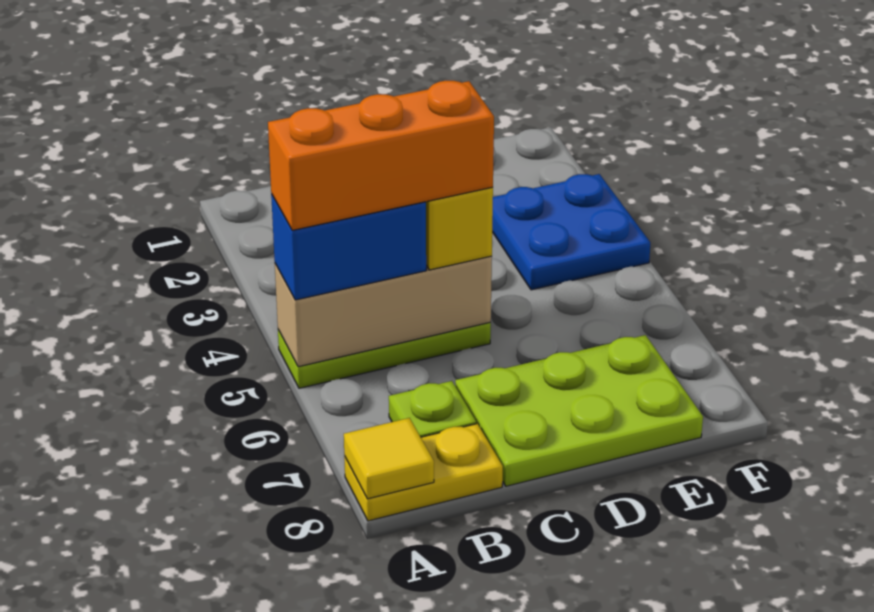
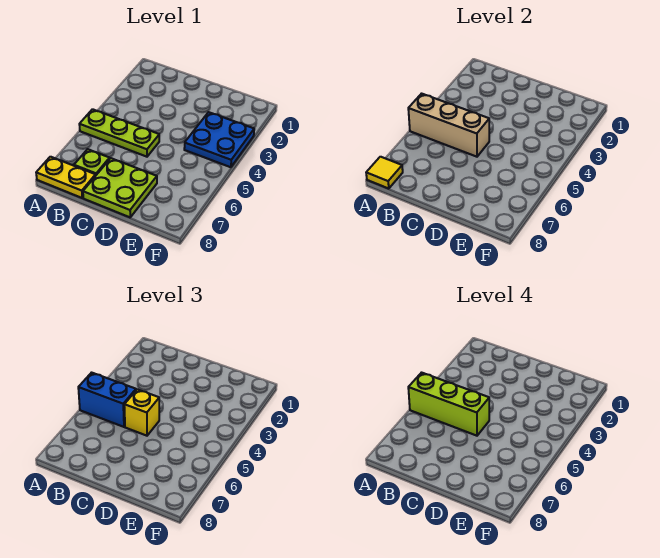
orange brick A5:C5 level 4 -> lime brick A5:C5 level 4
lime plate C7:E8 level 1 -> lime plate C7:D8 level 1

